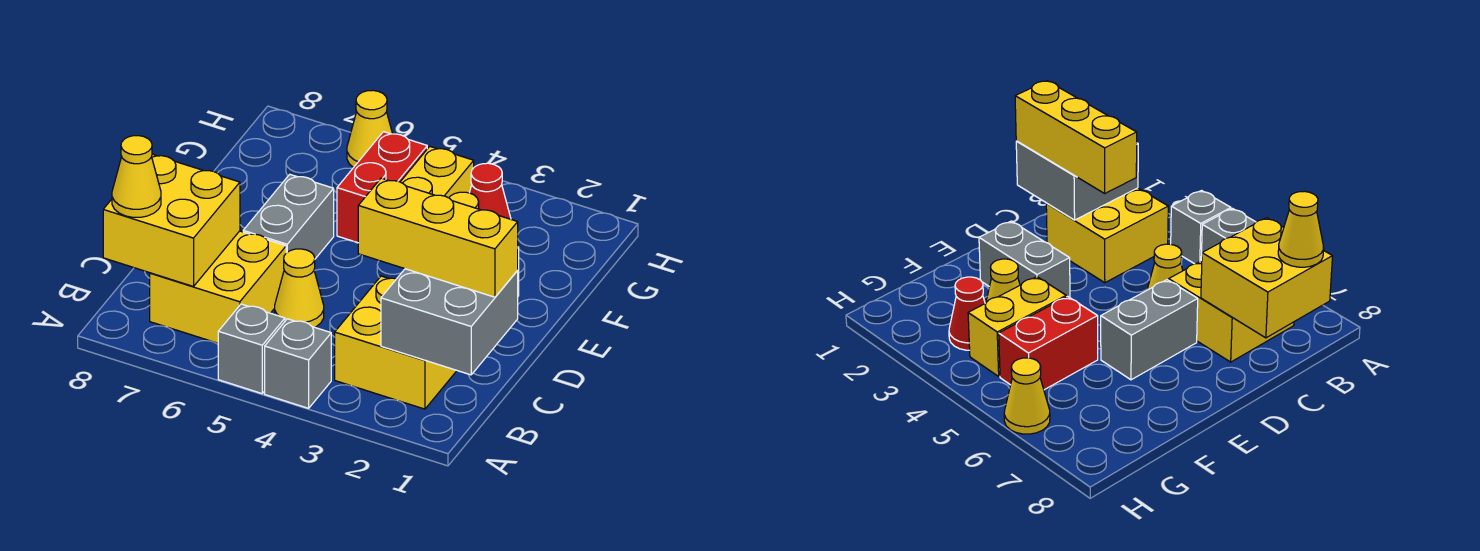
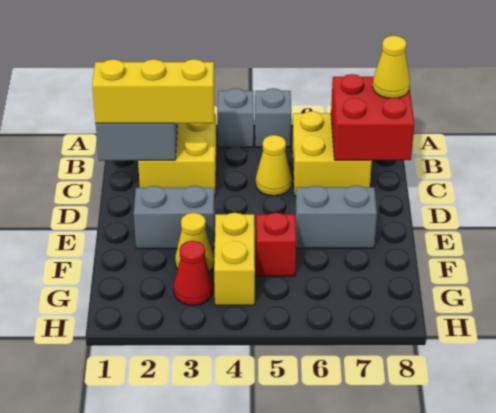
yellow brick B7:C8 level 2 -> red brick B7:C8 level 2
grey brick D6:E6 level 1 -> grey brick E6:E7 level 1
red brick F5:G5 level 1 -> red brick F5 level 1
yellow cone H6 level 1 -> none

